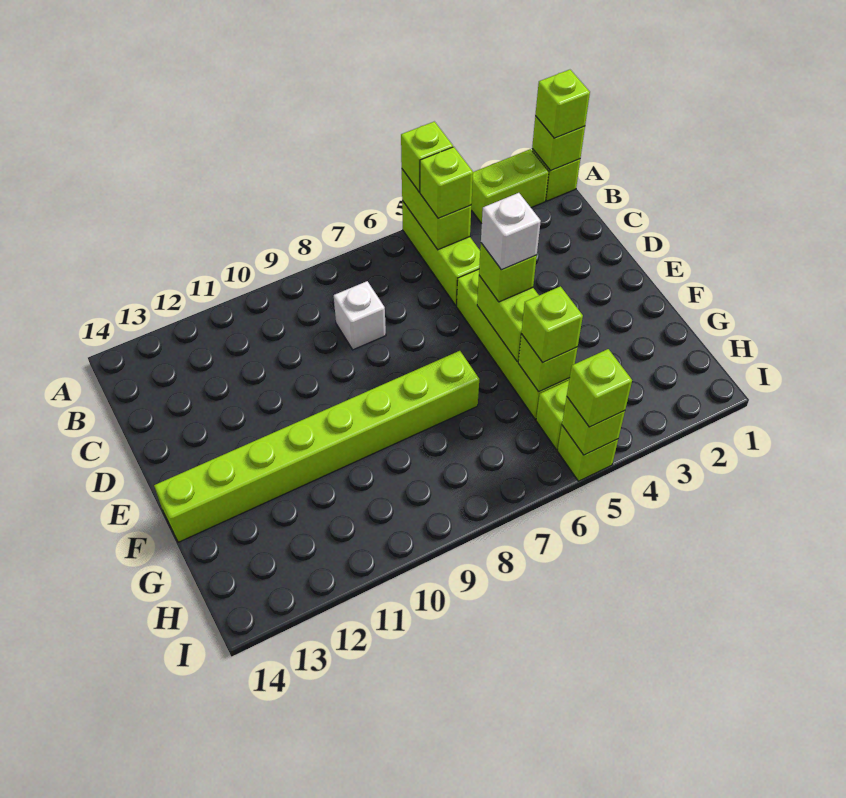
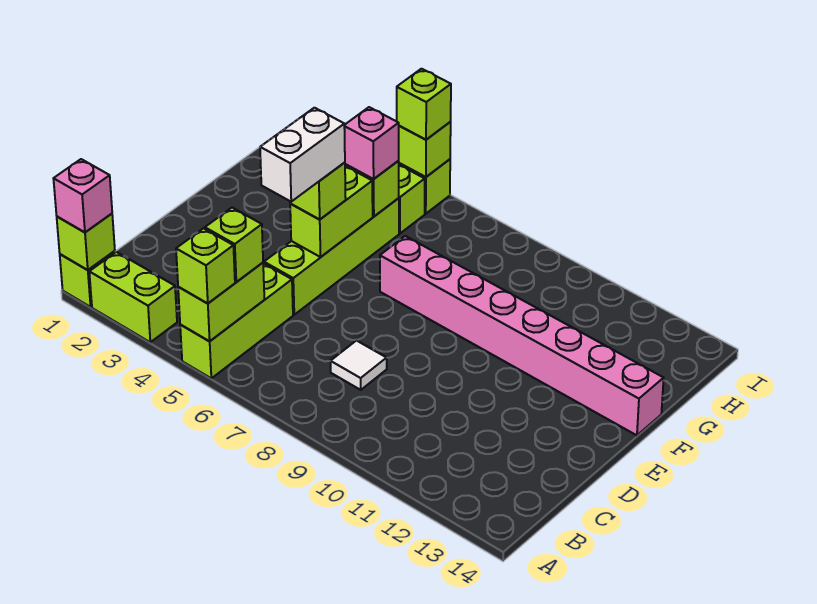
lime brick A1 level 3 -> pink brick A1 level 3
white brick C8 level 1 -> white tile C8 level 1
white brick E5 level 4 -> white brick D5:E5 level 4
lime brick F7:F14 level 1 -> pink brick F7:F14 level 1
lime brick G5 level 3 -> pink brick G5 level 3

